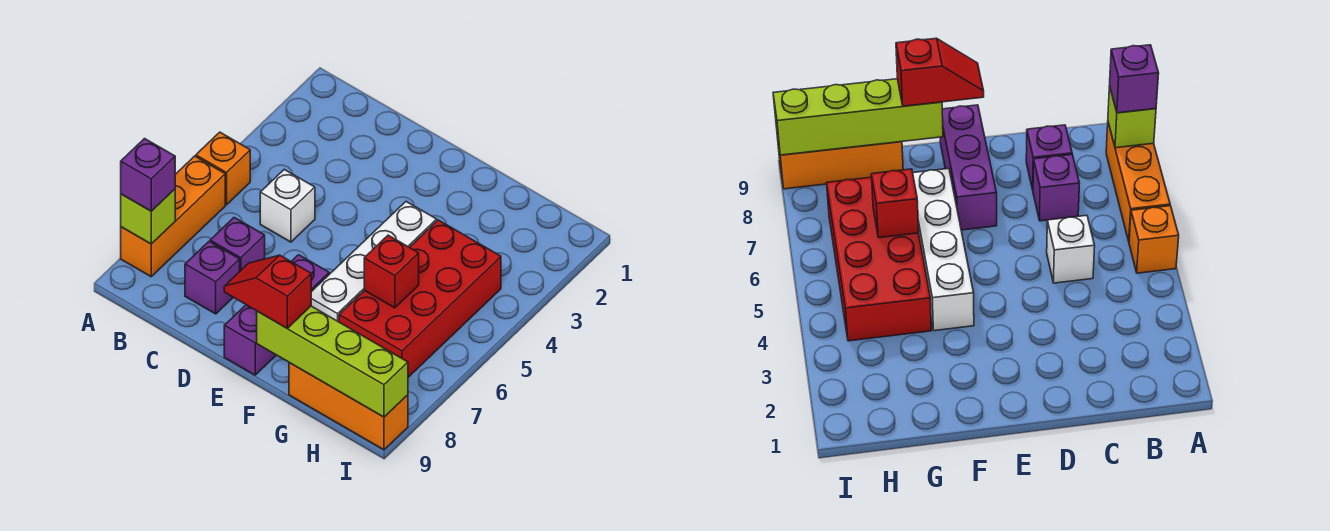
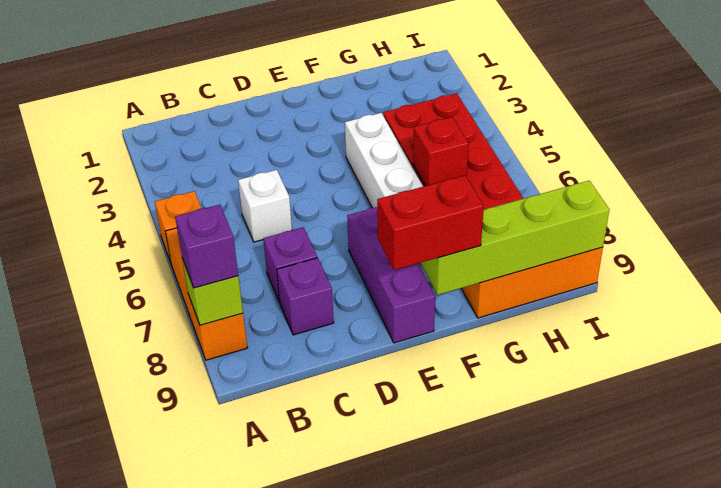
red slope E9:F9 level 3 top F -> red brick E9:F9 level 3

